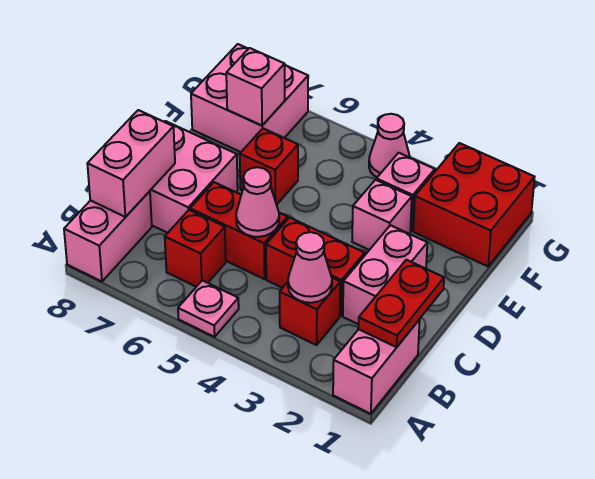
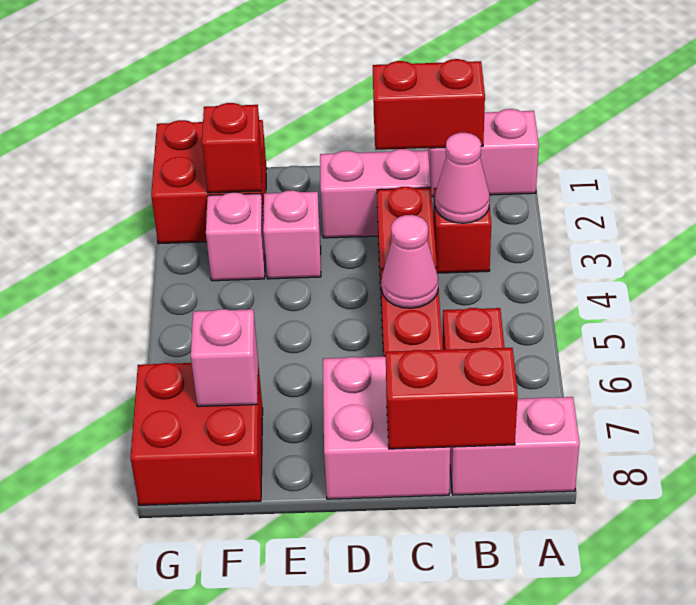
pink plate A5 level 1 -> none
red plate B1:C1 level 2 -> red brick B1:C1 level 2
pink brick B8:C8 level 2 -> red brick B8:C8 level 2
red brick E6 level 1 -> red brick F2 level 2
pink brick F7:G8 level 1 -> red brick F7:G8 level 1
pink cone G4 level 1 -> none

